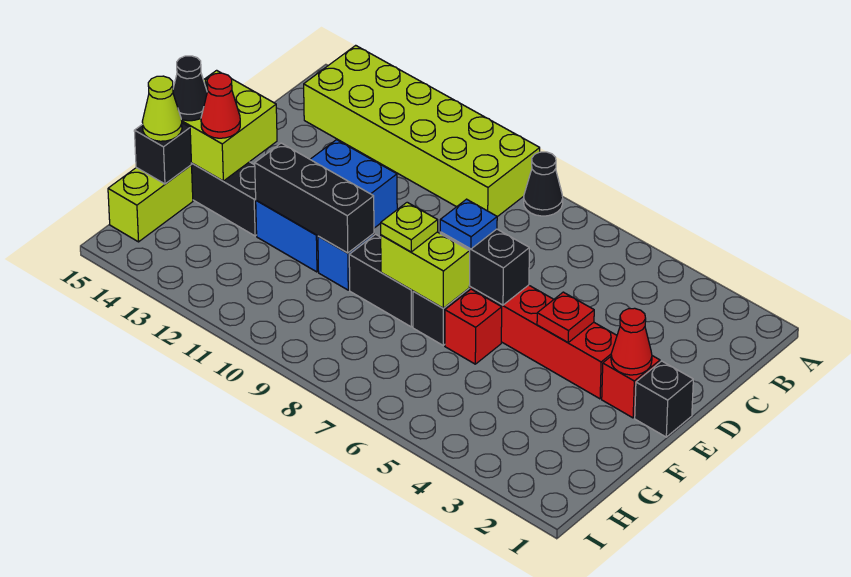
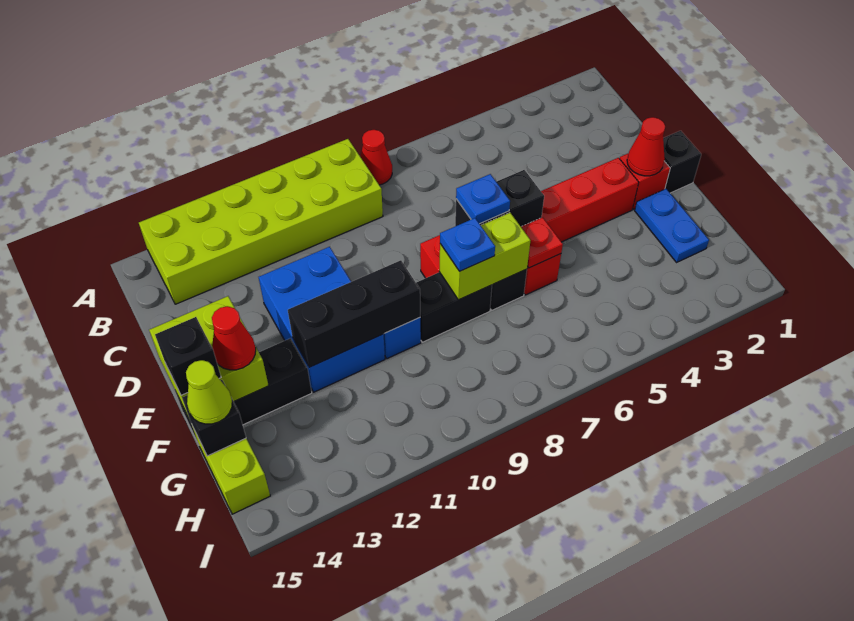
black cone A8 level 1 -> red cone A8 level 1
red plate E4 level 2 -> red plate F6 level 2
none -> blue plate F2:G2 level 1
lime plate F8 level 3 -> blue plate F8 level 3
black cone F15 level 3 -> black brick F15 level 3

